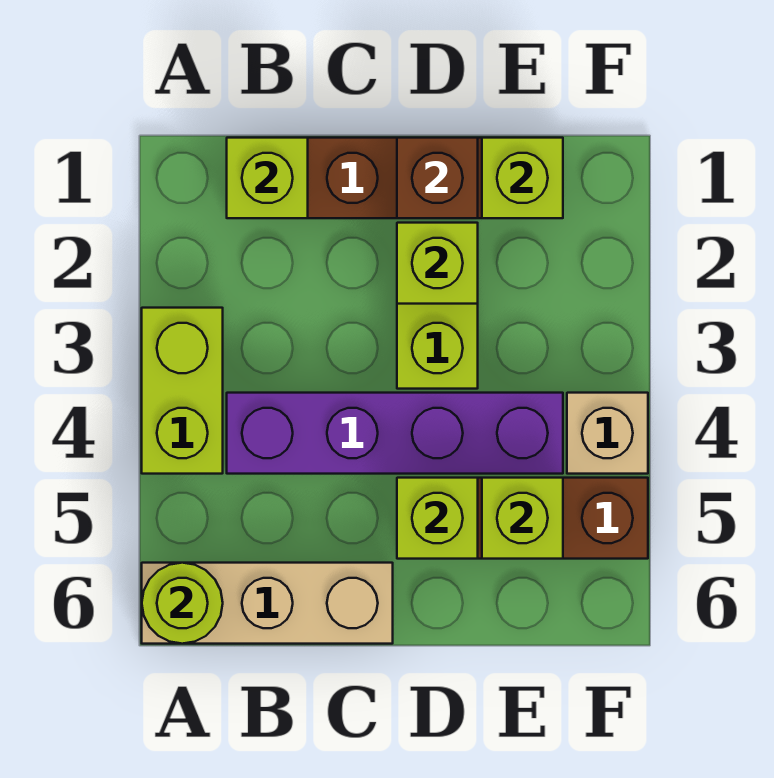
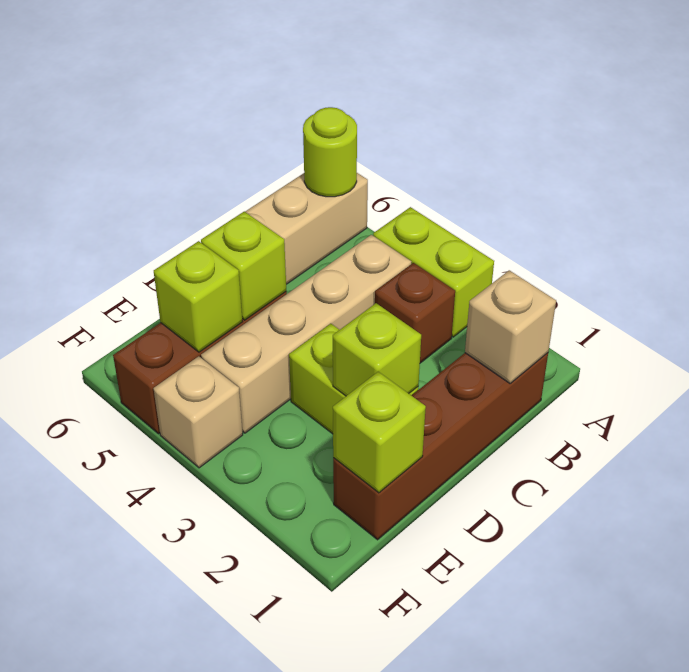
lime brick B1 level 2 -> tan brick B1 level 2
purple brick B4:E4 level 1 -> tan brick B4:E4 level 1
brown brick D1 level 2 -> brown brick B3 level 1

